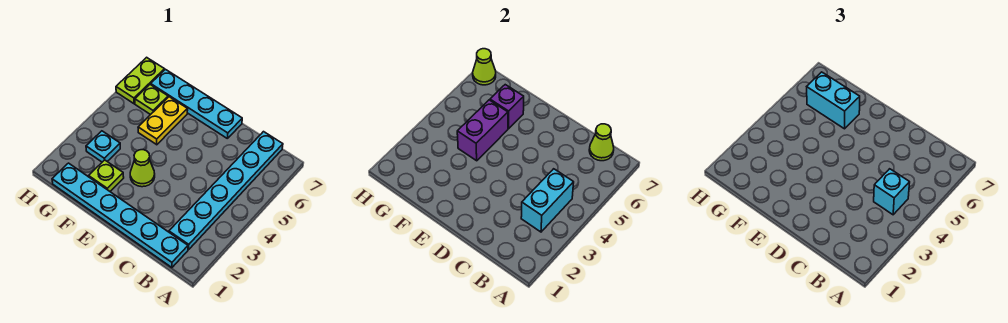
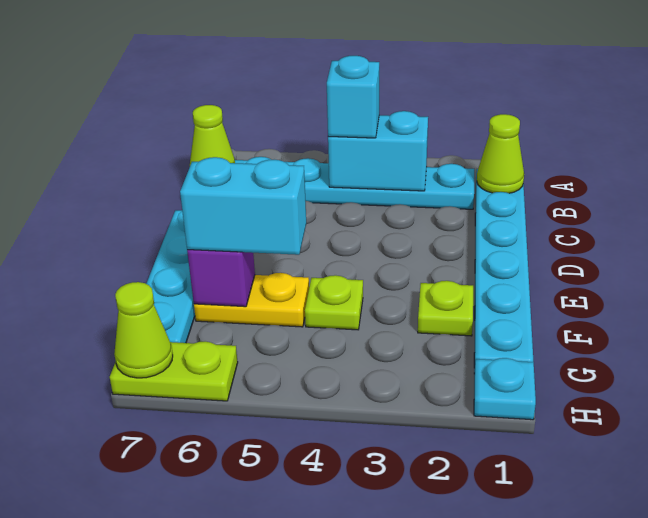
lime cone E3 level 1 -> lime cone B1 level 2
purple brick F4:F5 level 2 -> none
cyan brick F6:G6 level 3 -> cyan brick F5:F6 level 3
cyan plate G3 level 1 -> cyan plate H1 level 1
lime plate G6 level 1 -> lime plate F4 level 1

